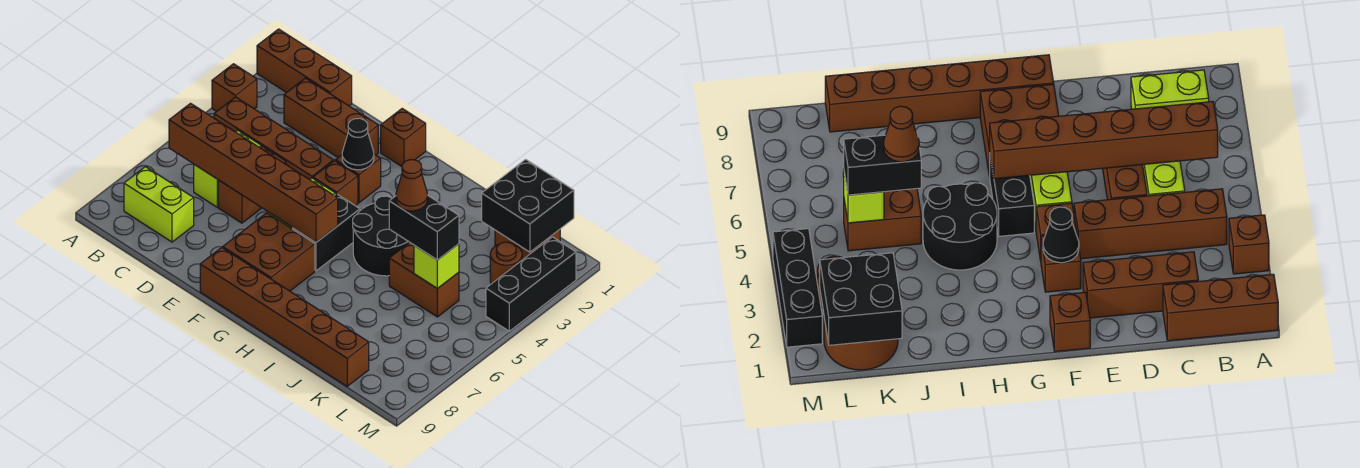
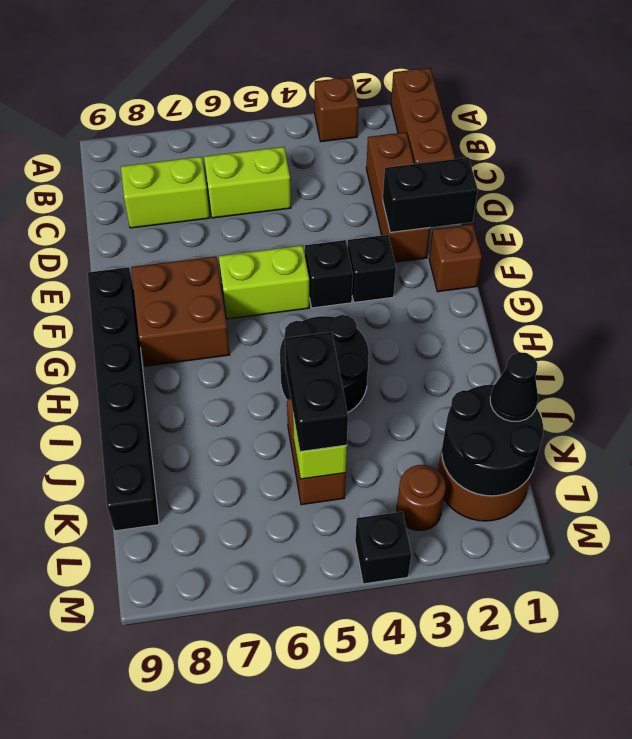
brown brick B4:E4 level 1 -> none
brown brick B6:G6 level 2 -> none
lime brick B8:C8 level 1 -> lime brick C7:C8 level 1
brown brick D5:D6 level 1 -> none
brown brick F3 level 1 -> black brick F3 level 1
black cone F3 level 2 -> black cone K1 level 3
brown brick F4 level 1 -> black brick F4 level 1
brown brick F9:K9 level 1 -> black brick F9:K9 level 1
black brick G5:G6 level 1 -> black brick E1:E2 level 2
brown cone J5 level 4 -> none
black brick K1:L2 level 2 -> black round brick K1:L2 level 2
black brick M2:M4 level 1 -> black brick M4 level 1

